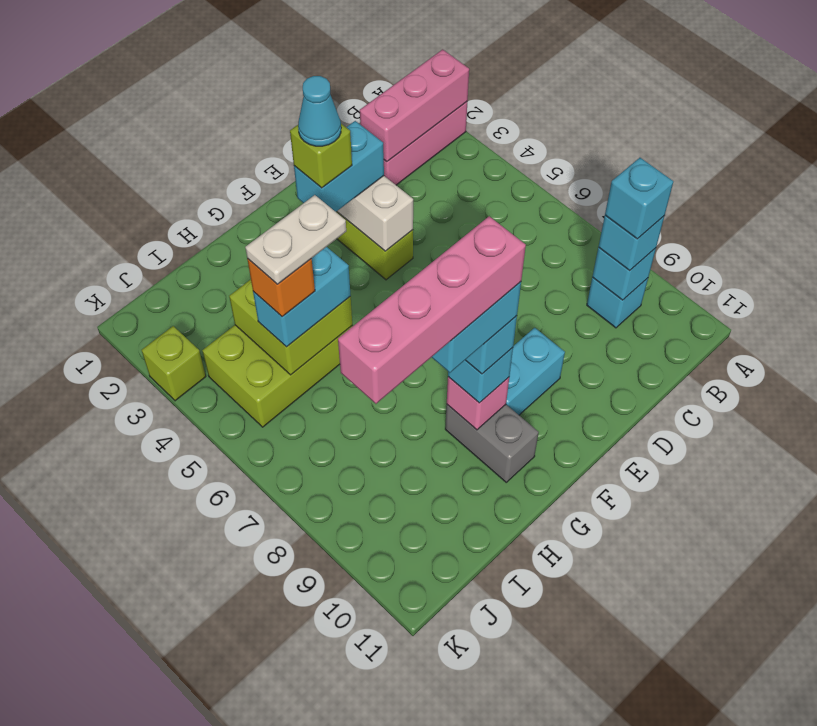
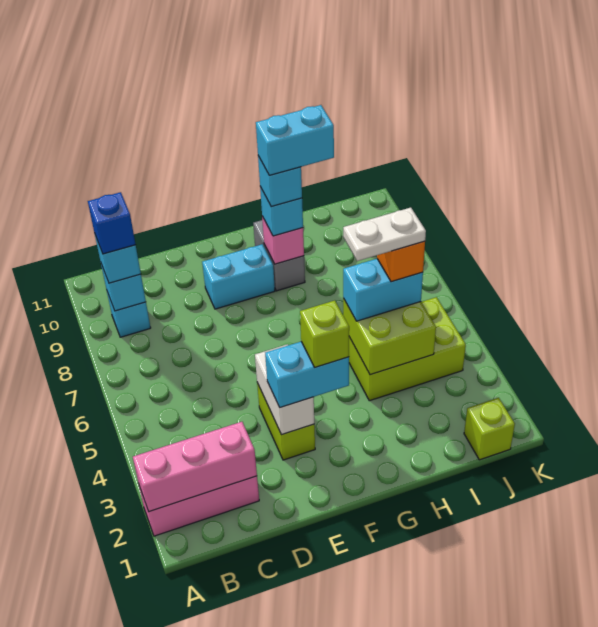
cyan brick B9 level 4 -> blue brick B9 level 4
cyan cone F3 level 5 -> none
pink brick G9:J9 level 6 -> none
lime brick K3 level 1 -> lime brick J1 level 1

